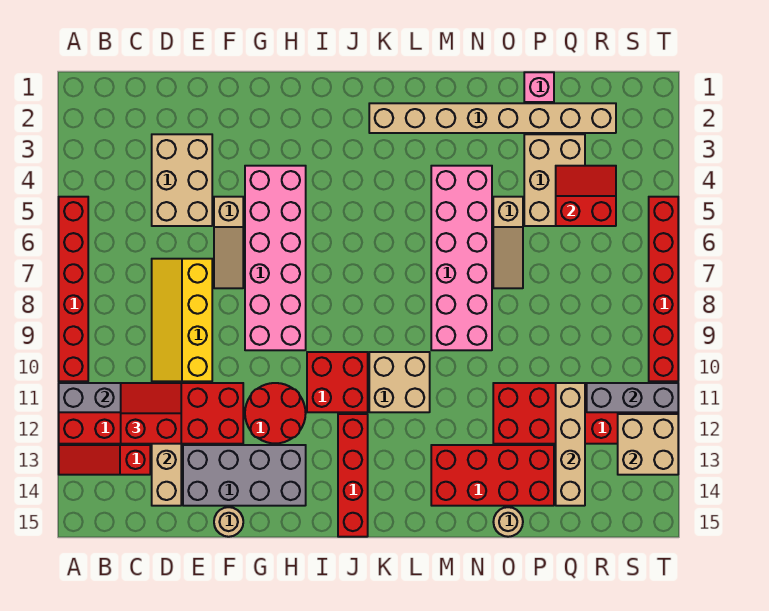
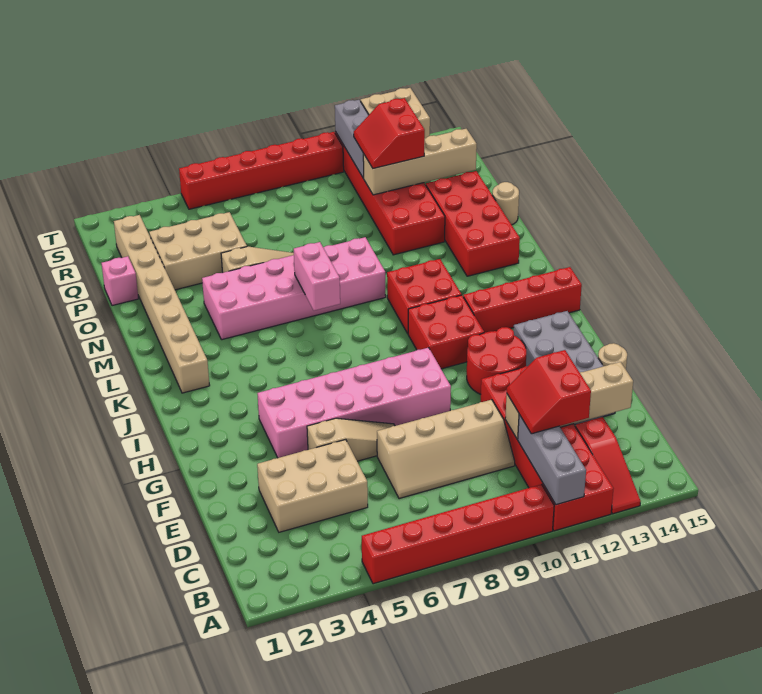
yellow slope D7:E10 level 1 top E -> tan slope D7:E10 level 1 top E
tan brick K10:L11 level 1 -> red brick K10:L11 level 1
none -> pink brick L7:M7 level 2
red slope Q4:R5 level 2 top 5 -> red slope Q11:R12 level 3 top 12

